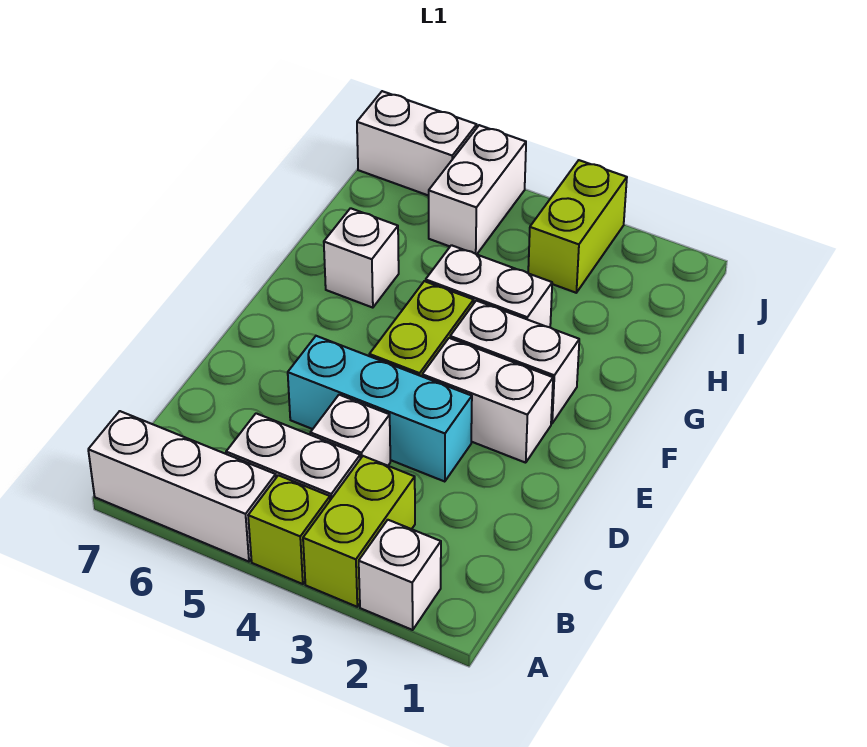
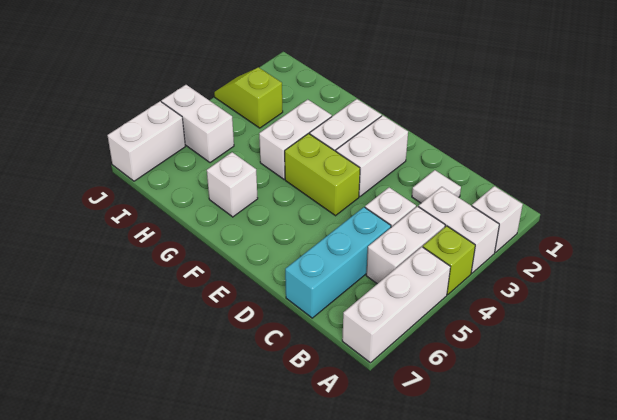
lime brick A3:B3 level 1 -> white brick A3:B3 level 1
none -> white tile C2 level 1
cyan brick D3:D5 level 1 -> cyan brick C5:C7 level 1
lime brick I3:J3 level 1 -> lime slope I3:J3 level 1 top I

